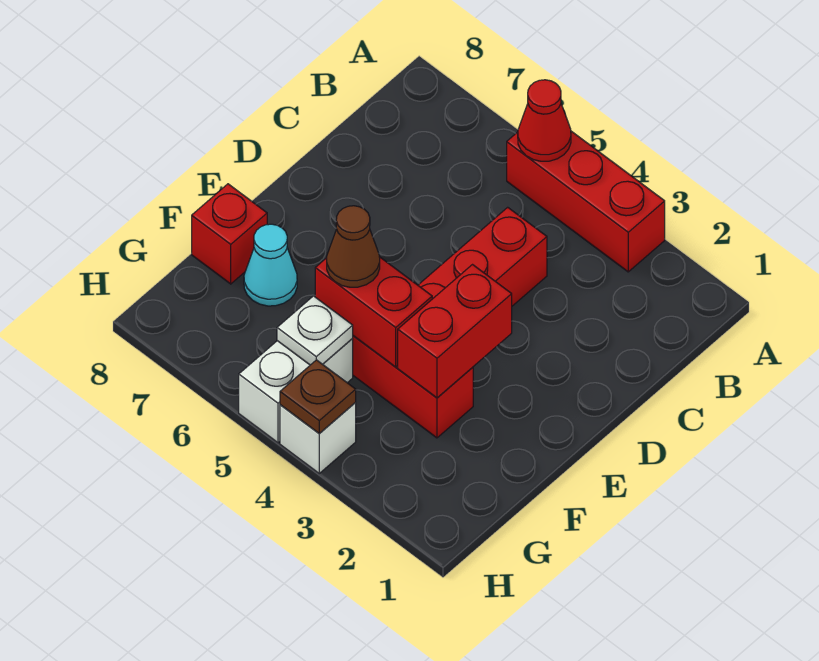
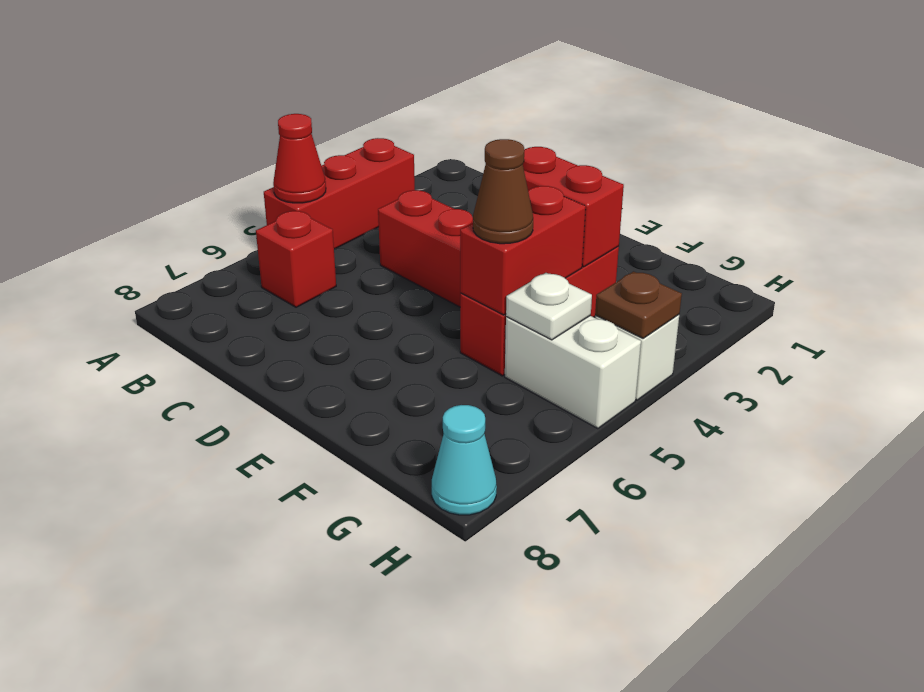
cyan cone F7 level 1 -> cyan cone H8 level 1
red brick F8 level 1 -> red brick B6 level 1

